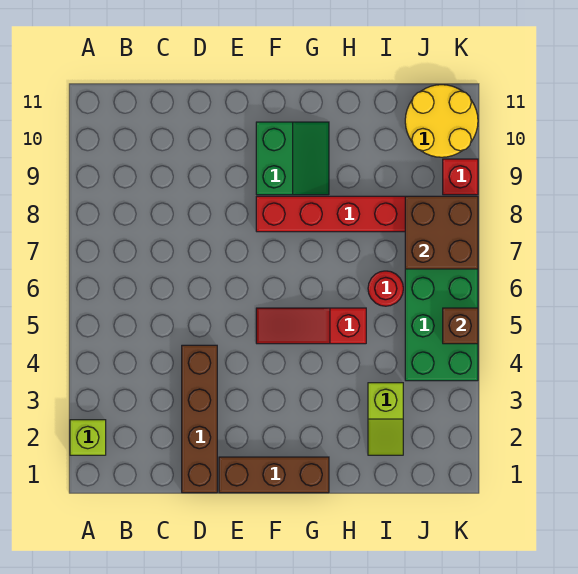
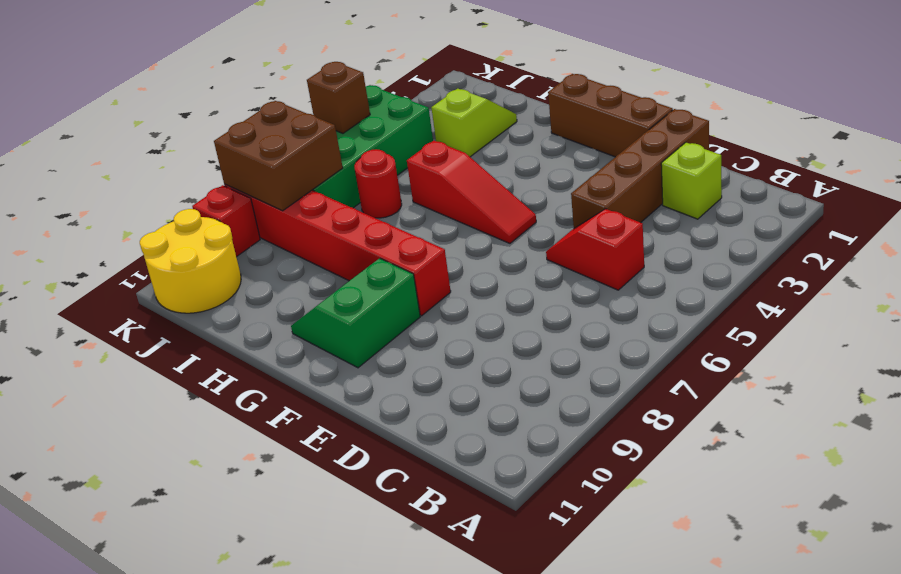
lime brick A2 level 1 -> lime brick C2 level 1
none -> red slope C5:D5 level 1 top C

